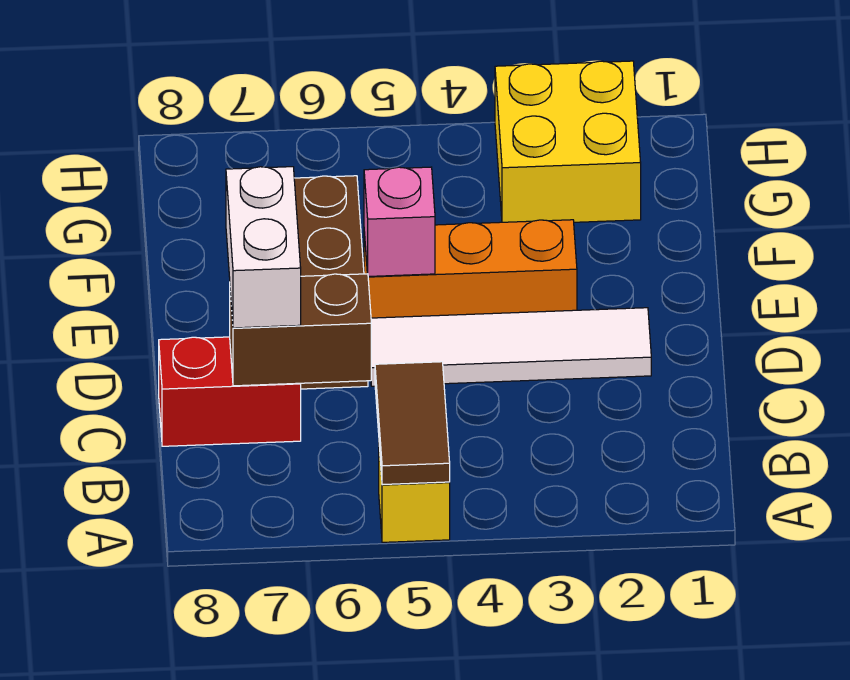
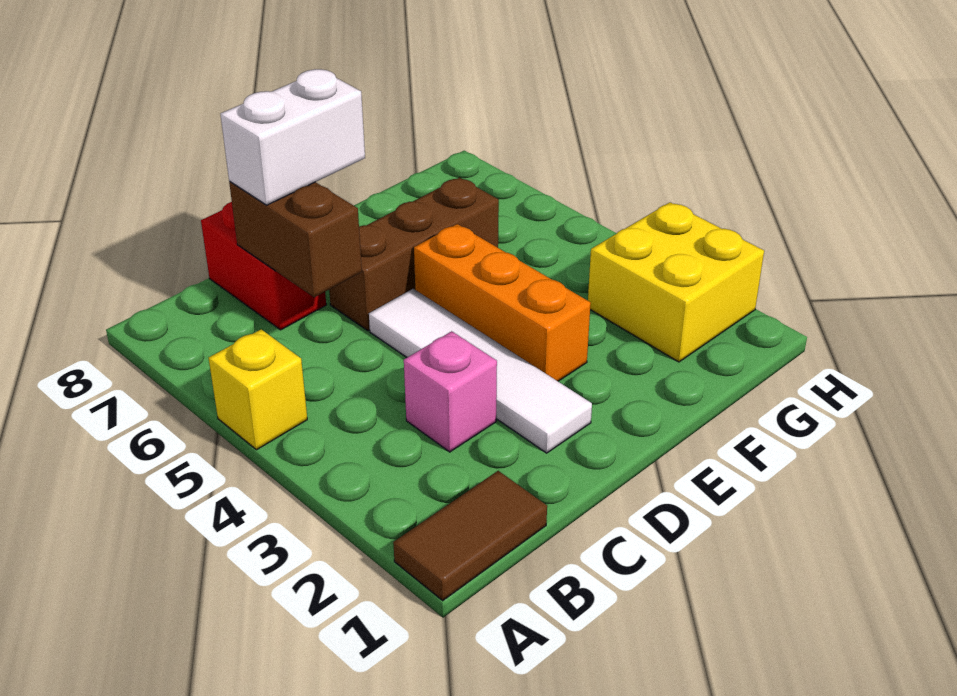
brown tile A5:B5 level 2 -> brown tile A1:B1 level 1
pink brick E5 level 2 -> pink brick C3 level 1

